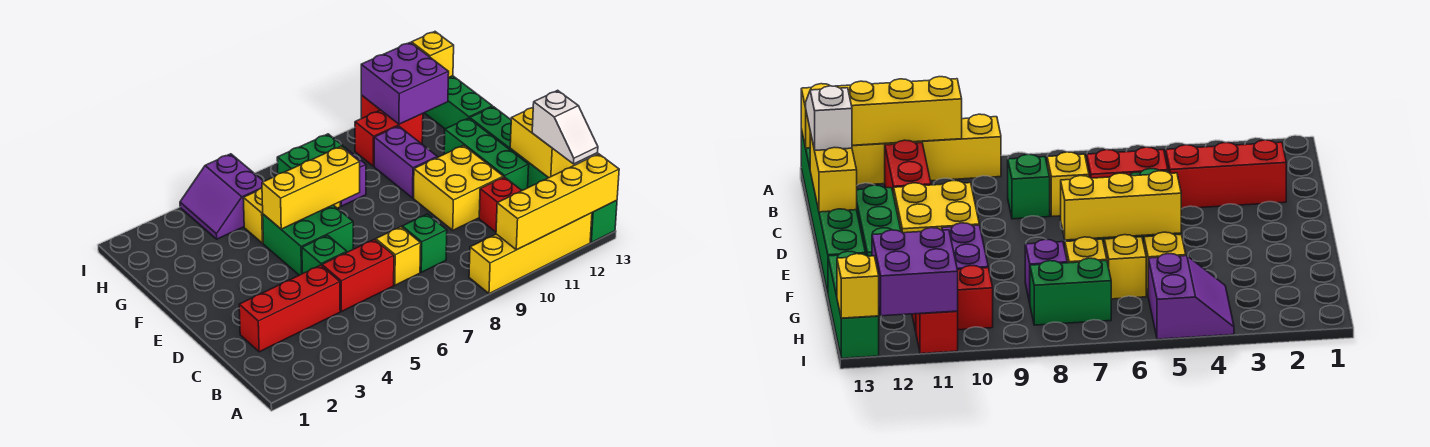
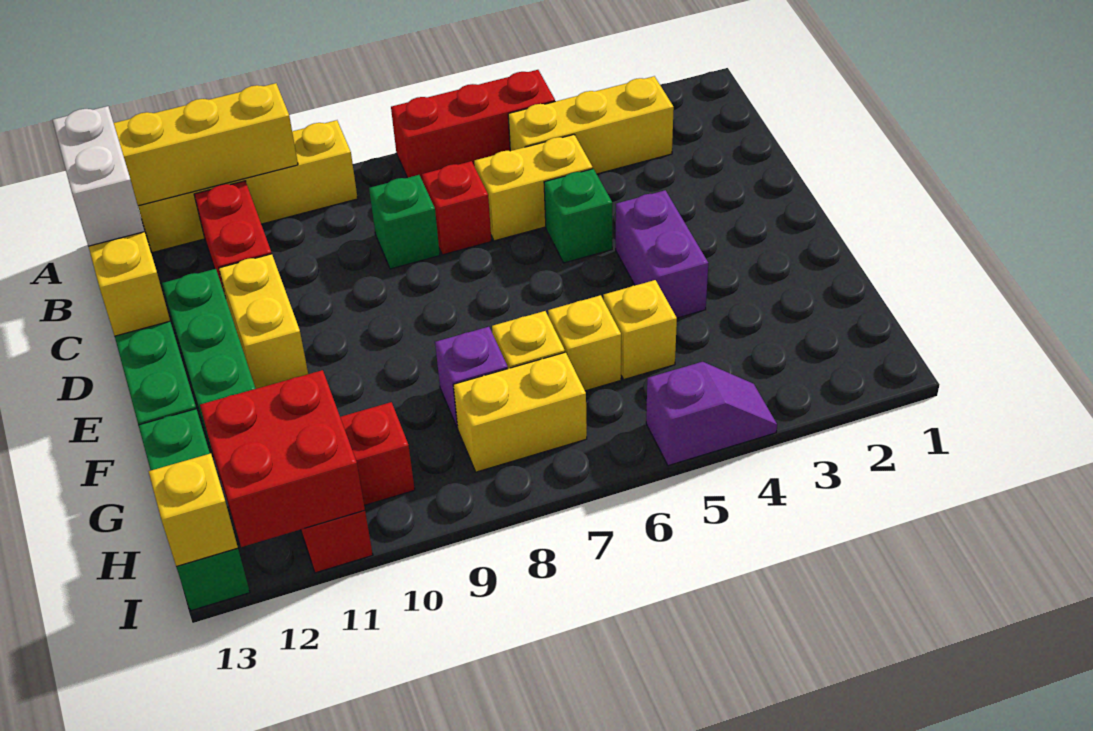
white slope B13:C13 level 3 top C -> white brick B13:C13 level 3
red brick C2:C4 level 1 -> red brick A5:A7 level 1
red brick C5:C6 level 1 -> yellow brick C5:C6 level 1
yellow brick C7 level 1 -> red brick C7 level 1
yellow brick D10:E11 level 1 -> yellow brick D11:E11 level 1
green brick E5:F6 level 1 -> none
yellow brick F5:F7 level 2 -> yellow brick B3:B5 level 1
purple brick F10:G10 level 1 -> purple brick E4:F4 level 1
purple slope H4:I5 level 1 top 5 -> purple slope I4:I5 level 1 top 5
green brick H7:H8 level 1 -> yellow brick H7:H8 level 1
purple brick H11:I12 level 2 -> red brick H11:I12 level 2

